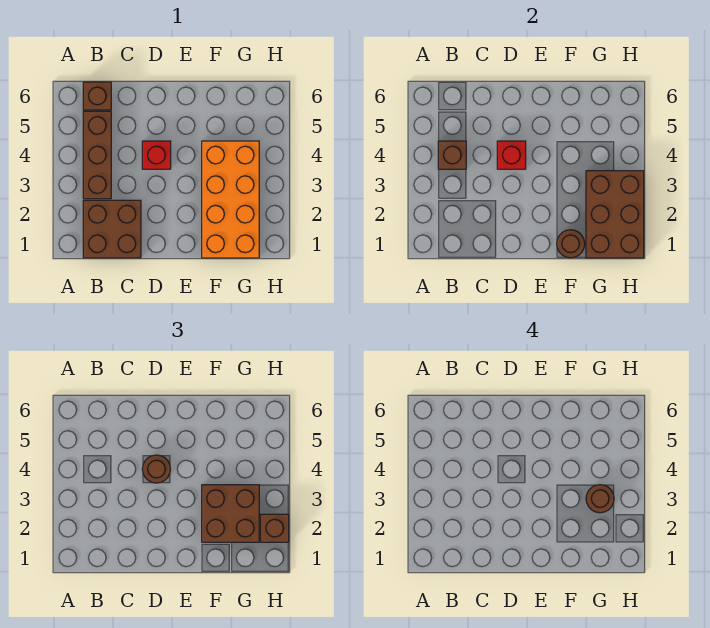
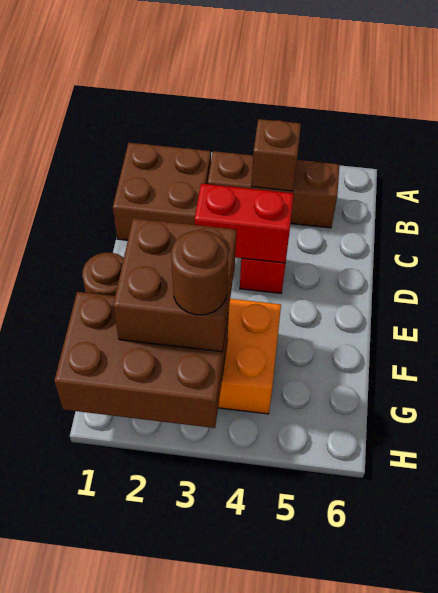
brown brick B6 level 1 -> none
red brick D4 level 2 -> red brick D3:D4 level 2
brown round brick D4 level 3 -> none
brown brick H2 level 3 -> none

